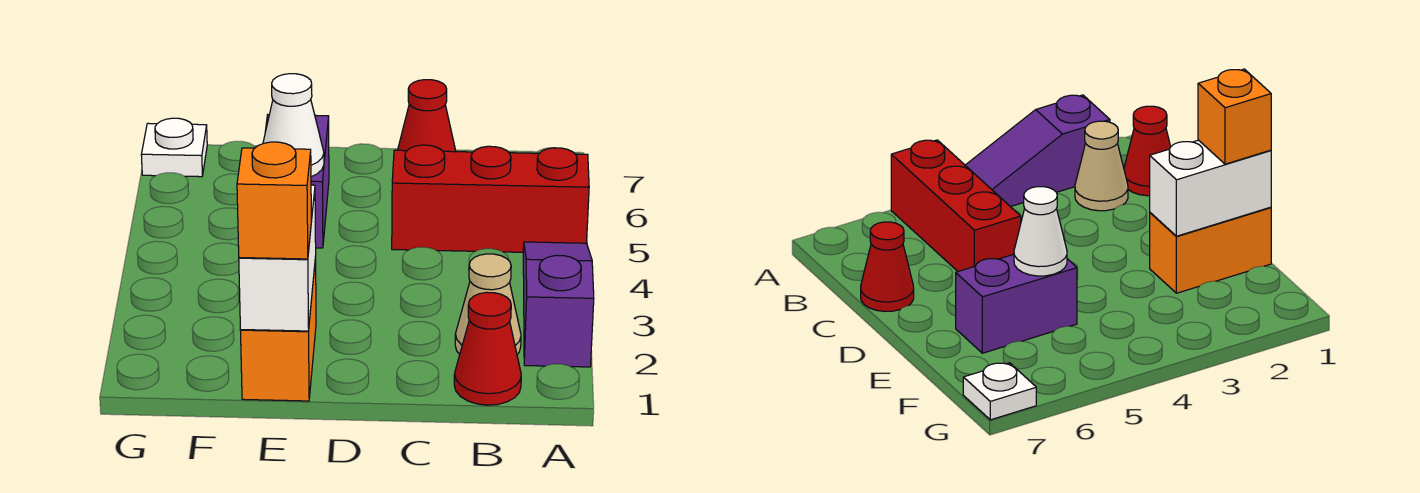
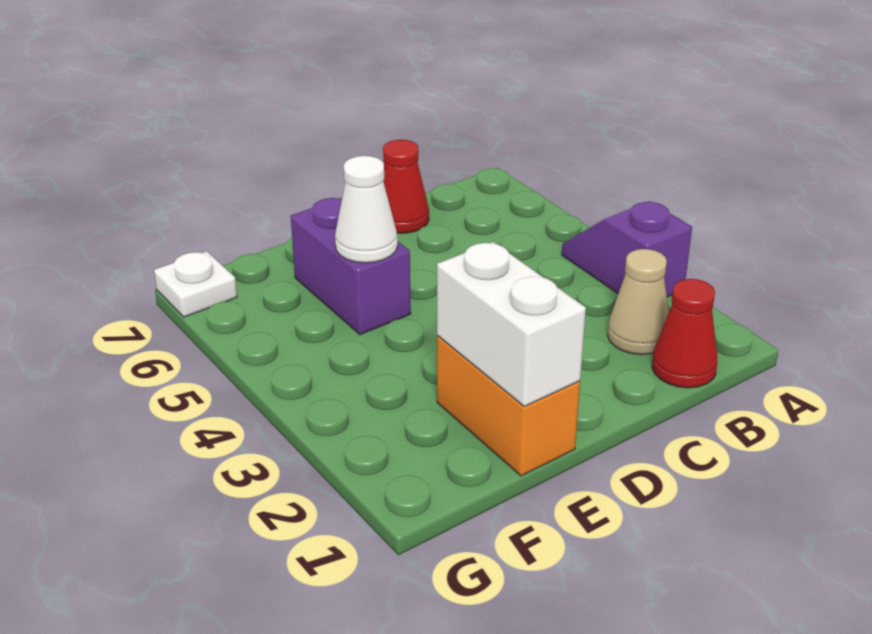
purple slope A2:A4 level 1 top 2 -> purple slope A3:A4 level 1 top 3
red brick A5:C5 level 1 -> none
orange brick E1 level 3 -> none

